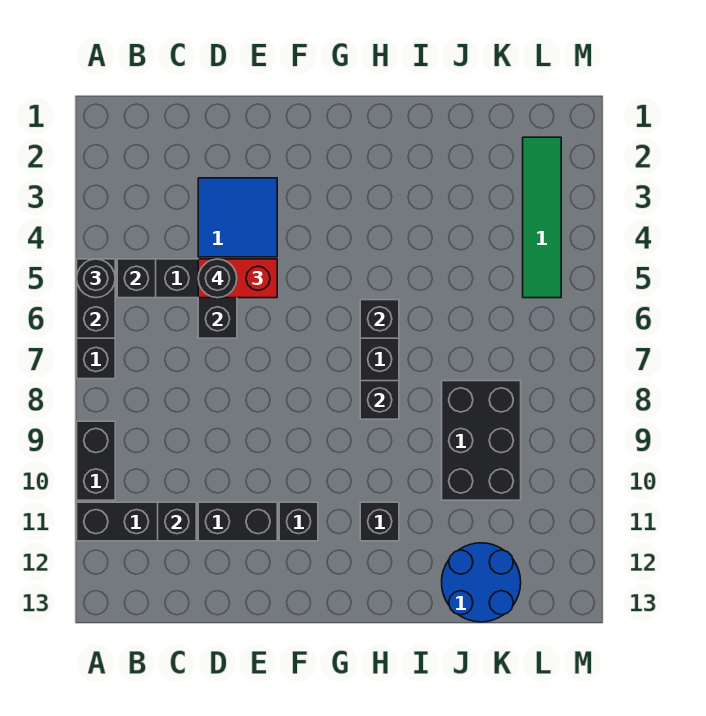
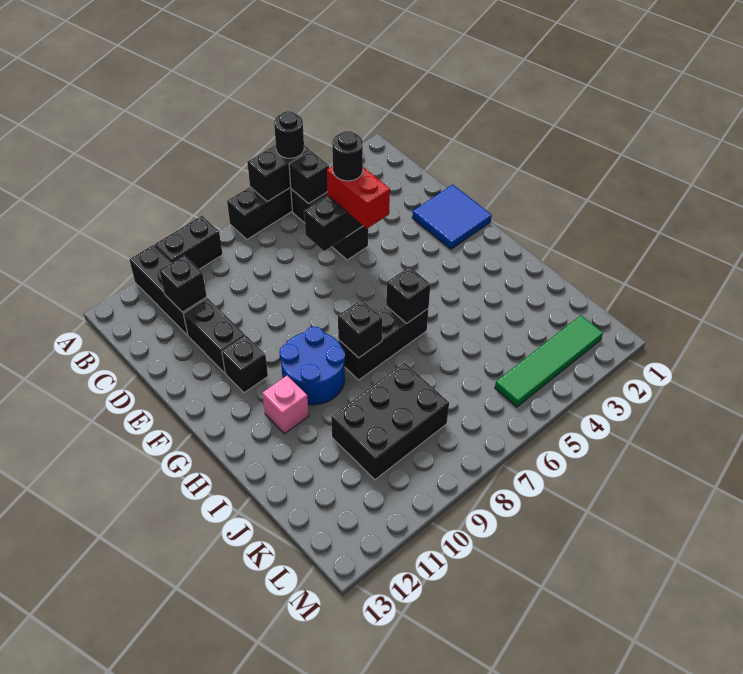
blue tile D3:E4 level 1 -> blue tile E1:F2 level 1
black brick H11 level 1 -> pink brick H11 level 1
blue round brick J12:K13 level 1 -> blue round brick G9:H10 level 1

